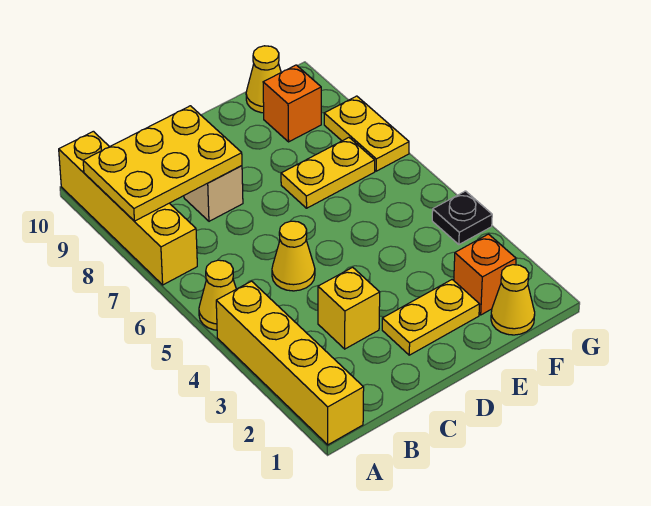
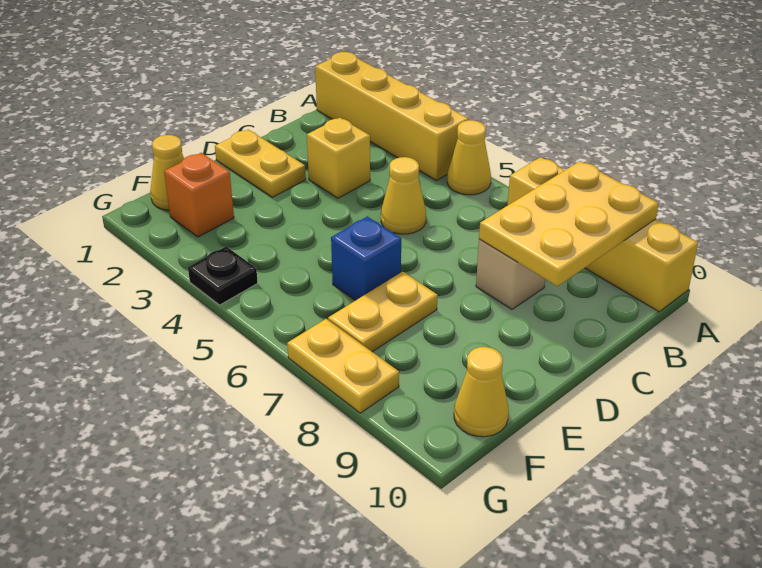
yellow plate D2:E2 level 1 -> yellow plate D1:D2 level 1
none -> blue brick E6 level 1
orange brick F9 level 1 -> none

